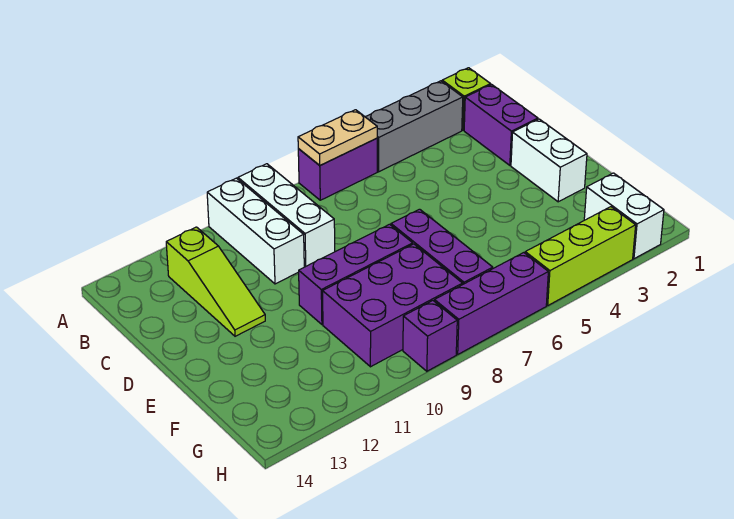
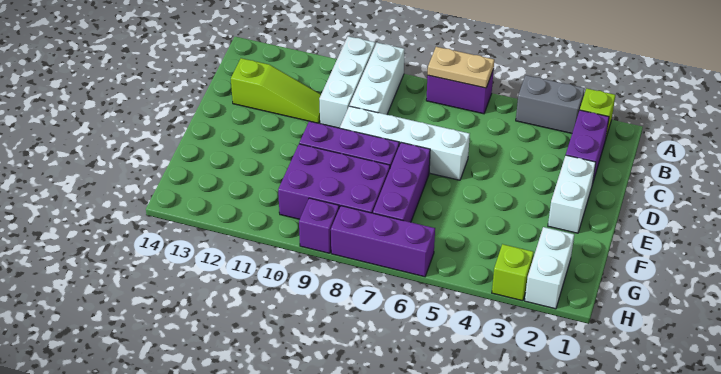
grey brick A3:A5 level 1 -> grey brick A3:A4 level 1
lime slope B12:D12 level 1 top B -> lime slope C11:C13 level 1 top 13
none -> white brick D6:D9 level 1
lime brick H3:H5 level 1 -> lime brick H3 level 1

